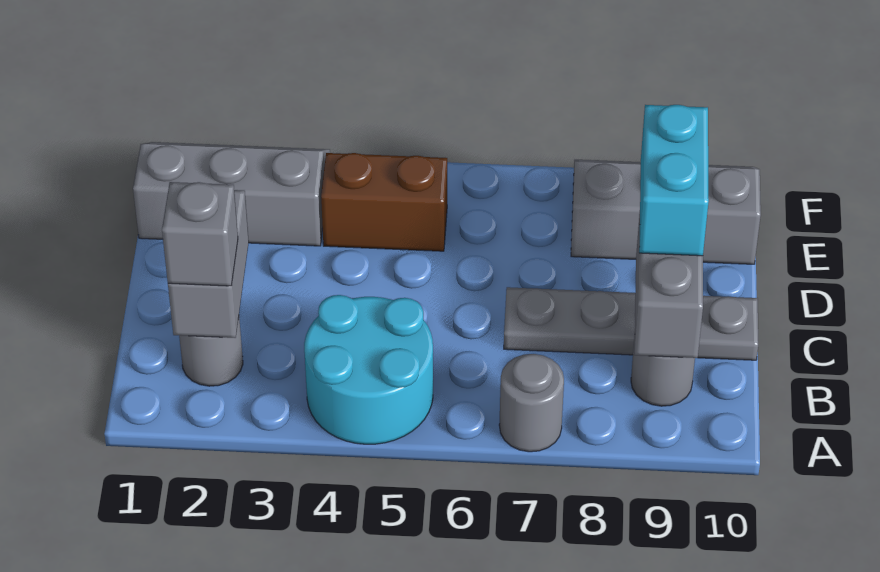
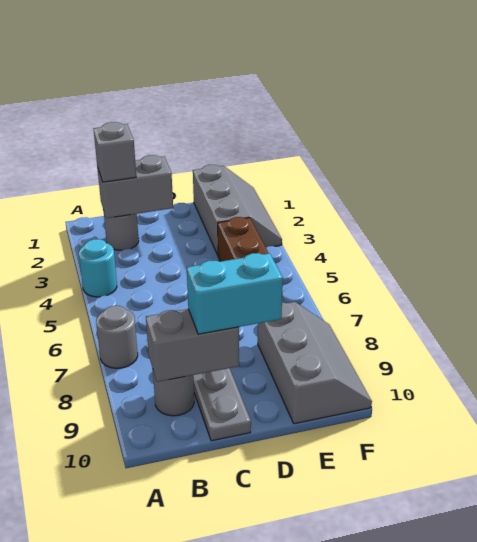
cyan round brick A4:B5 level 1 -> cyan round brick A4 level 1

